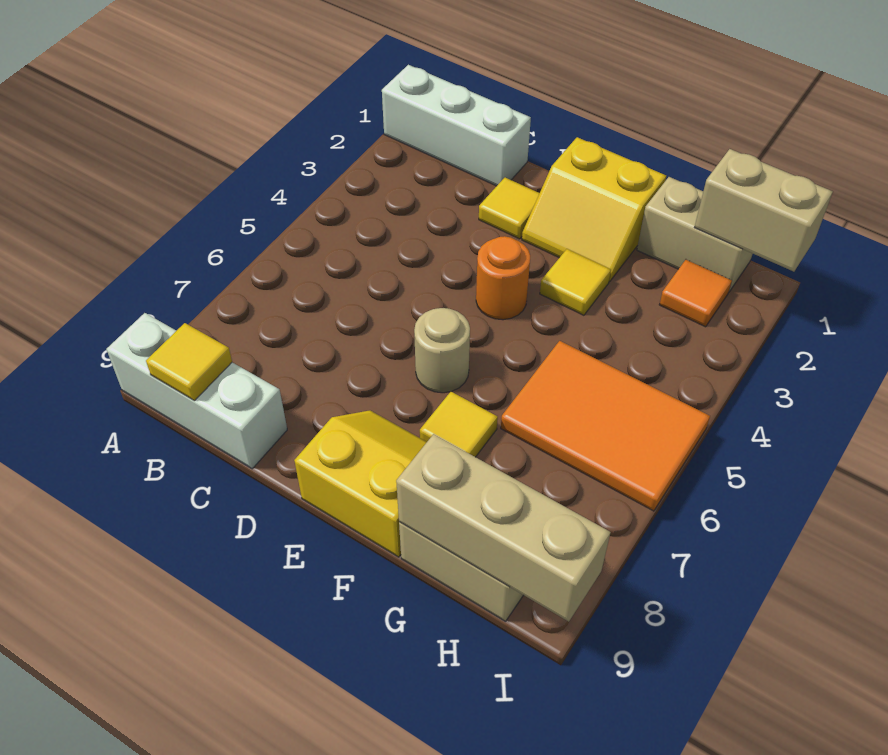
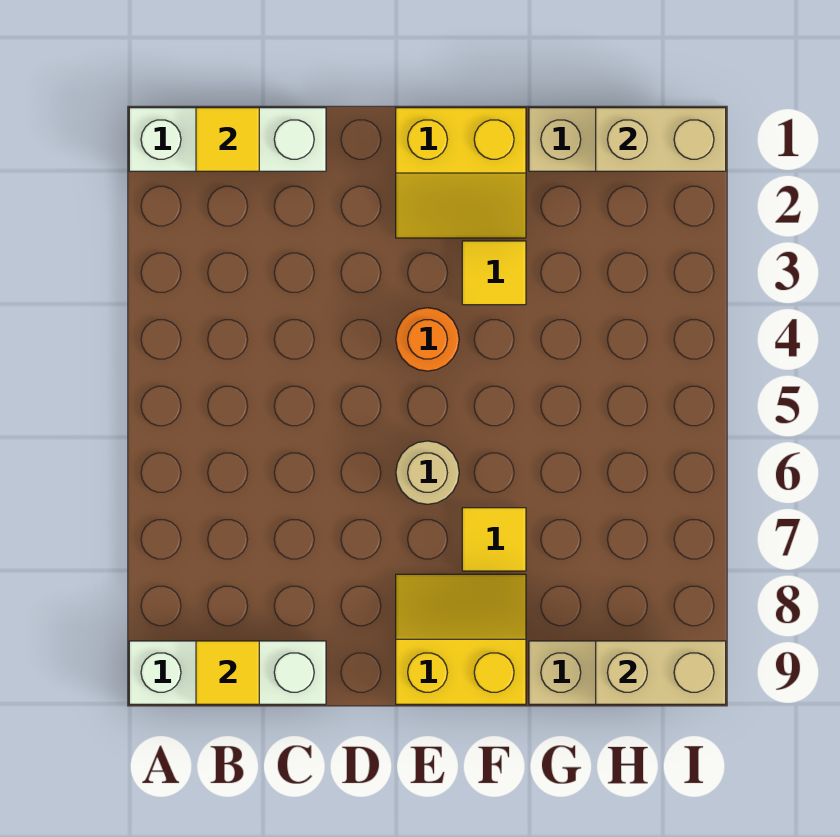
yellow tile D2 level 1 -> yellow tile B1 level 2
orange tile G5:I6 level 1 -> none
tan brick G9:I9 level 2 -> tan brick H9:I9 level 2
orange tile H2 level 1 -> none

